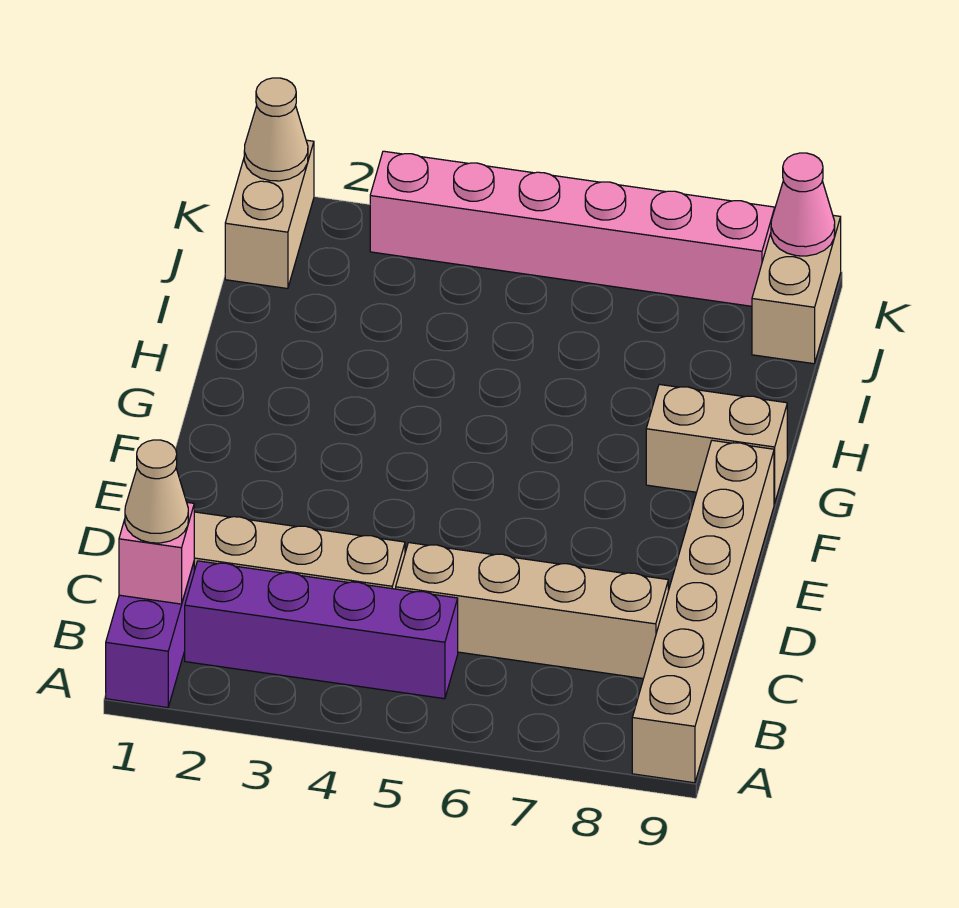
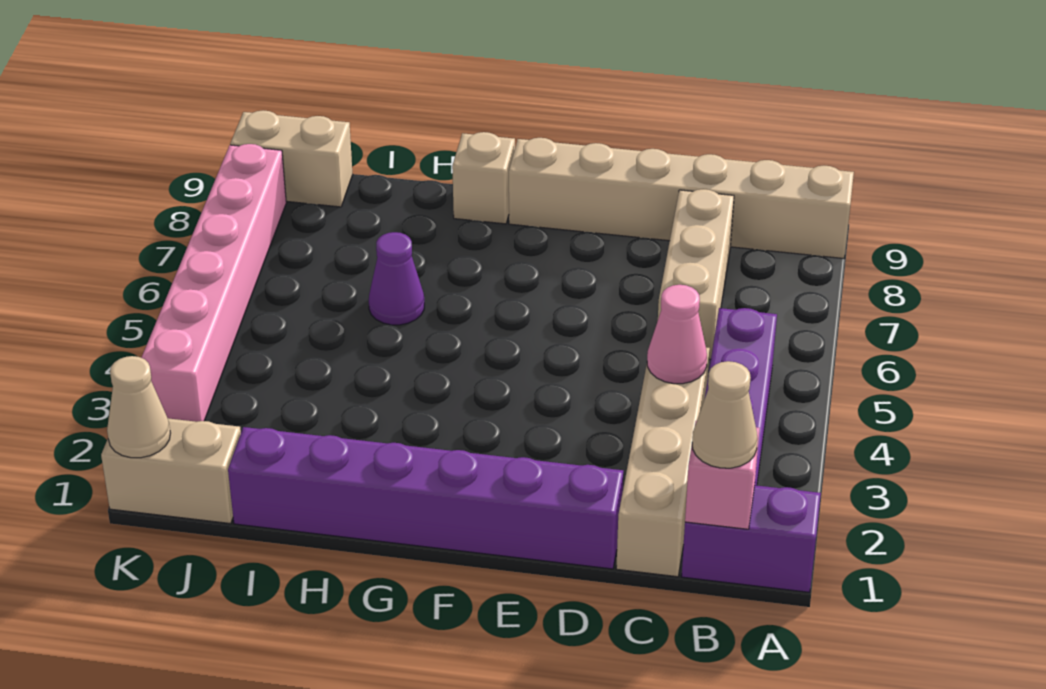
tan brick C5:C8 level 1 -> tan brick C6:C8 level 1
none -> purple brick D1:I1 level 1
tan brick G8:G9 level 1 -> tan brick G9 level 1
none -> purple cone H6 level 1
pink cone K9 level 2 -> pink cone C4 level 2

